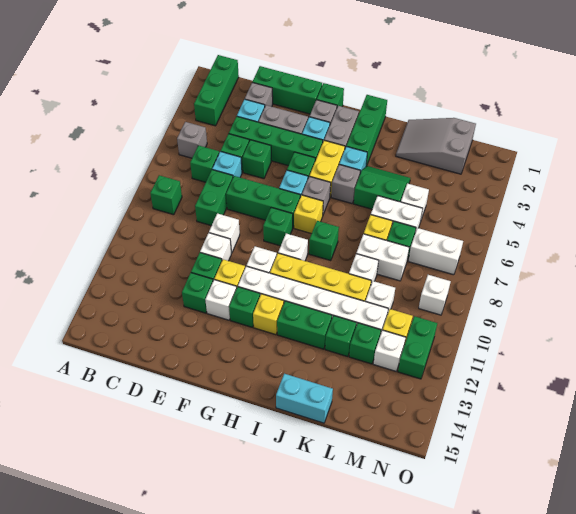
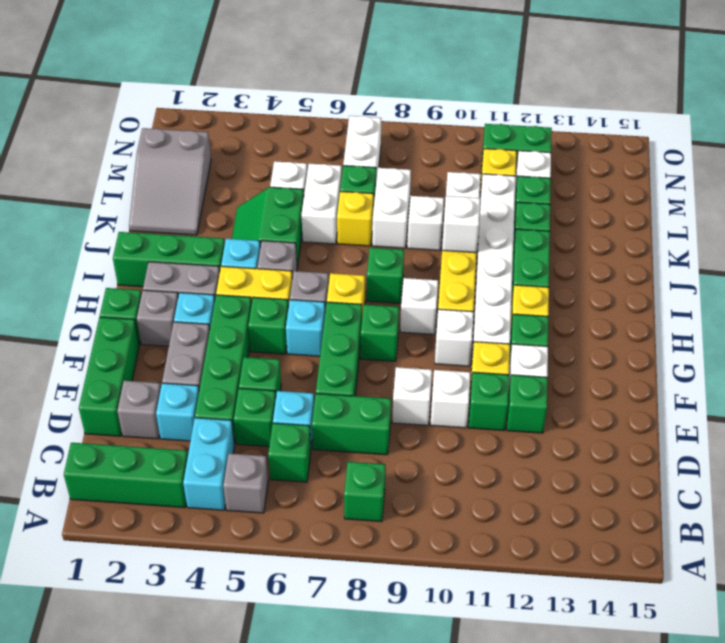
cyan brick J15:K15 level 1 -> cyan brick B4:C4 level 1
white brick N9 level 1 -> white brick J10 level 2

